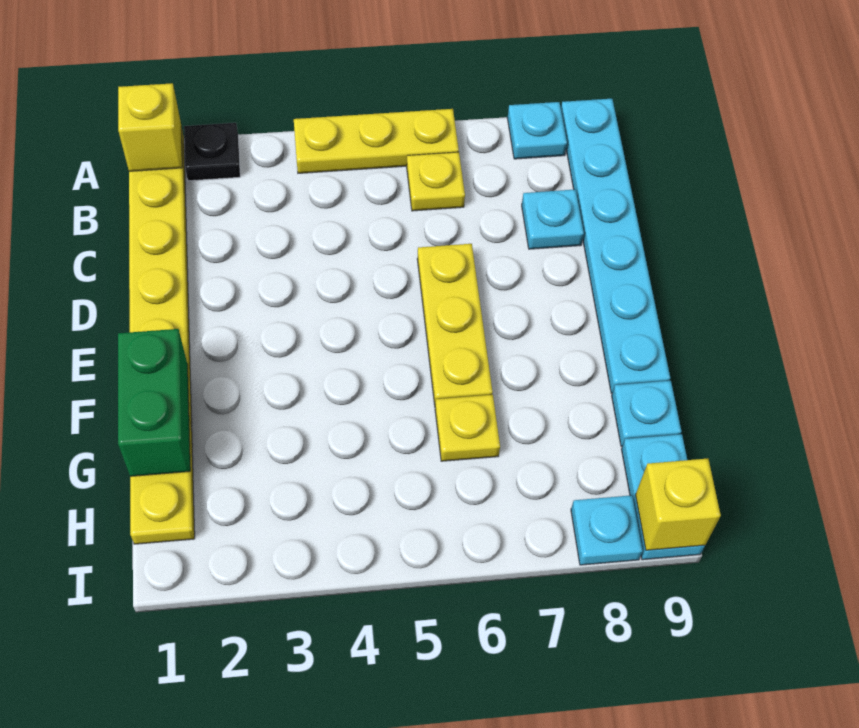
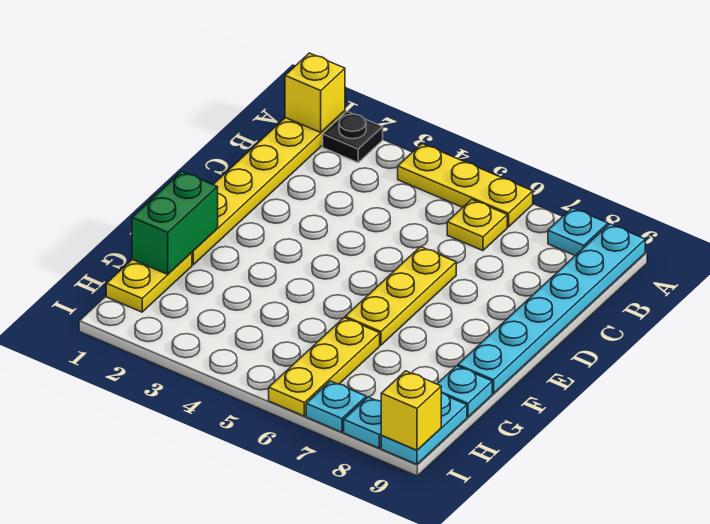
cyan plate C8 level 1 -> cyan plate I7 level 1
yellow plate G6 level 1 -> yellow plate G6:I6 level 1

